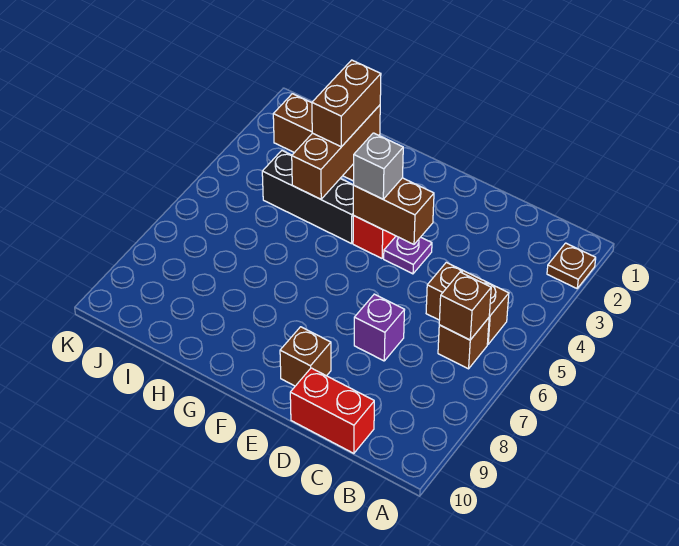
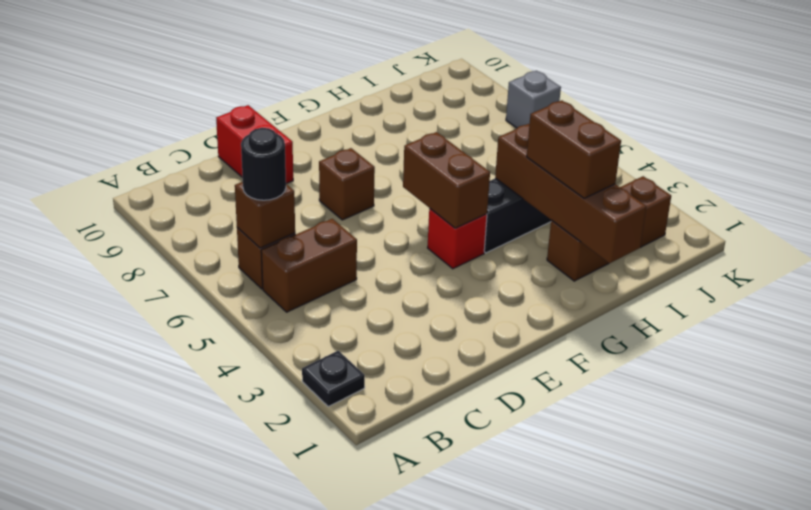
brown plate A2 level 1 -> black plate A2 level 1
none -> black round brick B6 level 3
red brick C10:D10 level 1 -> red brick D9:D10 level 1
purple brick D7 level 1 -> none
purple plate E4 level 1 -> none
brown brick E4:F4 level 2 -> brown brick F4:F5 level 2
brown brick E9 level 1 -> brown brick E7 level 1
grey brick F4 level 3 -> grey brick K7 level 1
brown brick H2:H4 level 2 -> brown brick H1:H4 level 2

